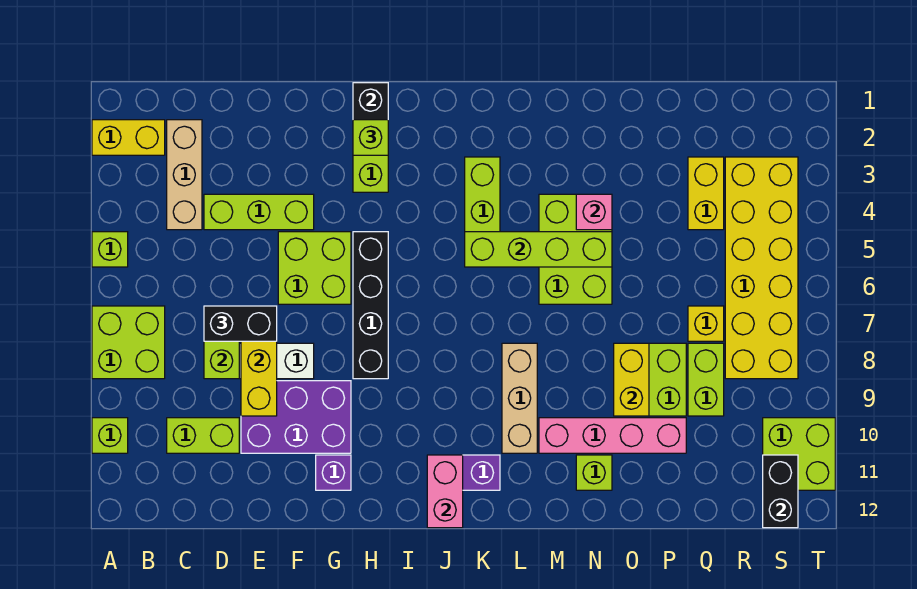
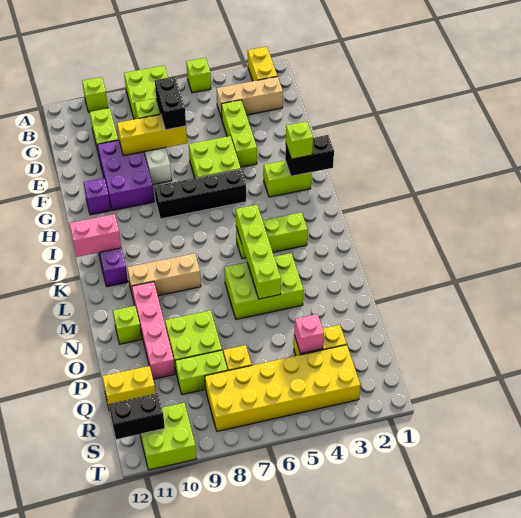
pink brick N4 level 2 -> pink brick Q4 level 2
yellow brick O8:O9 level 2 -> yellow brick Q11:Q12 level 1

